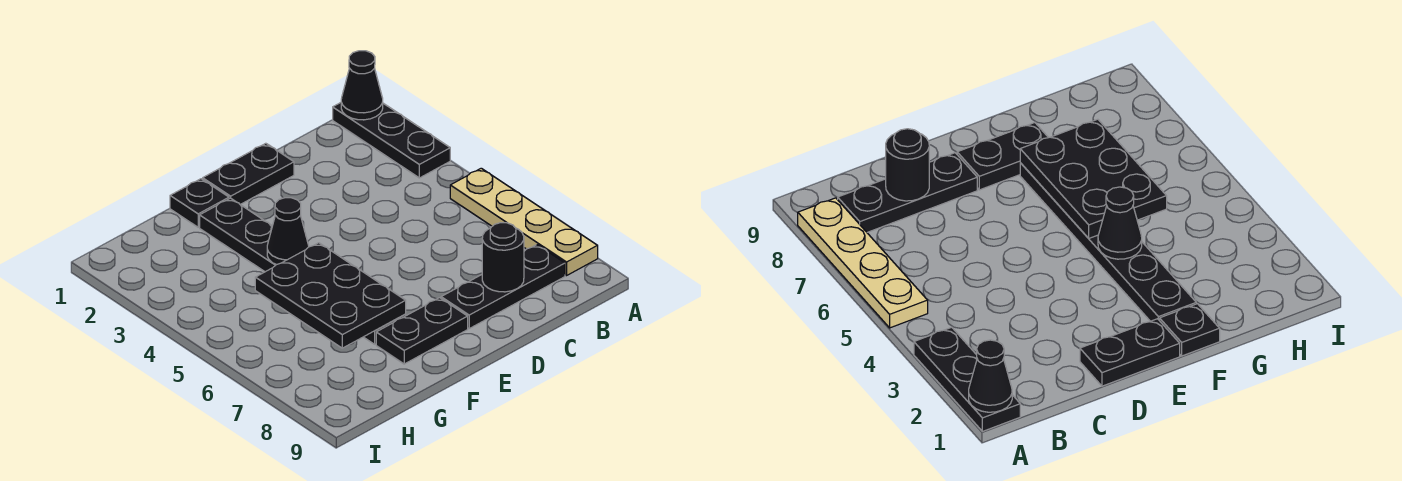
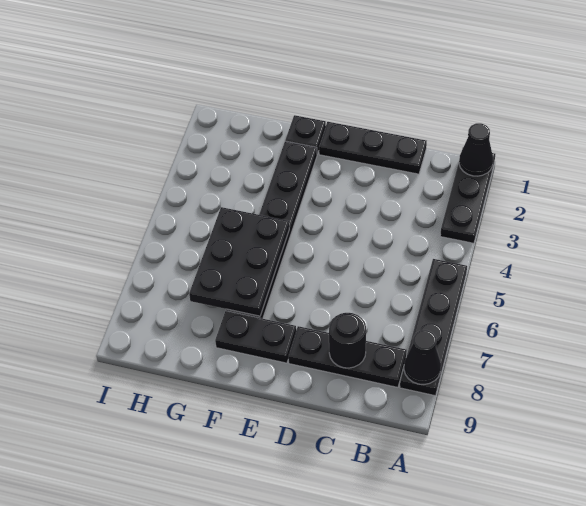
tan plate A5:A8 level 1 -> black plate A5:A8 level 1
black plate D1:E1 level 1 -> black plate C1:E1 level 1
black cone F4 level 2 -> black cone A8 level 2

